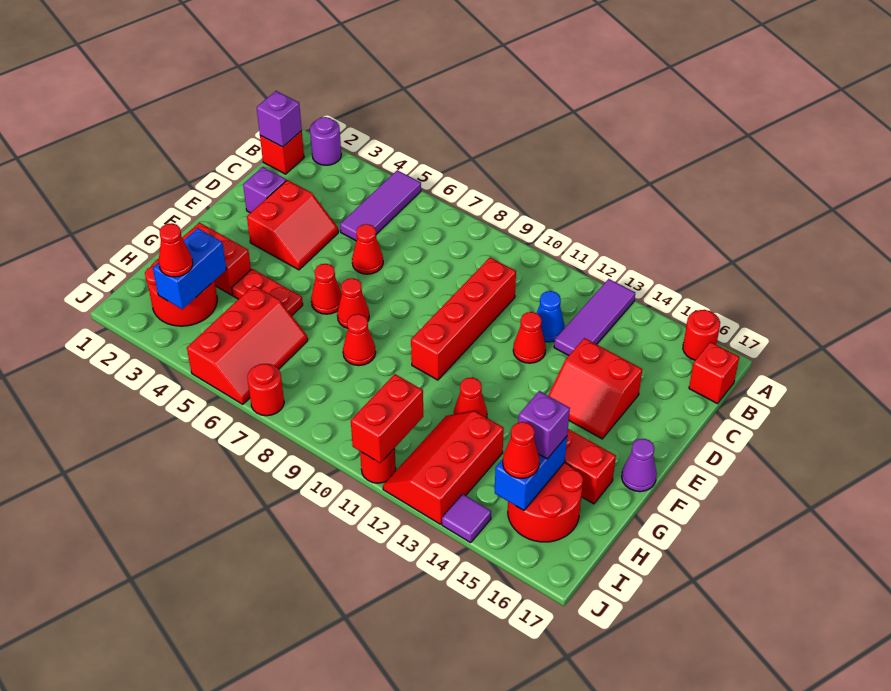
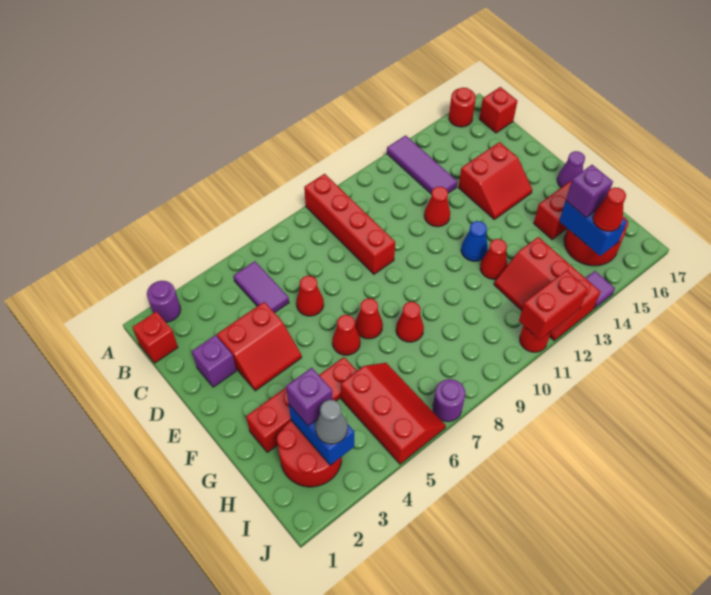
purple tile A5:C5 level 1 -> purple tile B5:C5 level 1
purple brick B1 level 2 -> purple brick H3 level 3
red brick C10:F10 level 1 -> red brick A9:D9 level 1
blue cone C12 level 1 -> blue cone F12 level 1
red slope D3:E4 level 1 top 3 -> red slope D3:E4 level 1 top D
red cone I3 level 3 -> grey cone I3 level 3
red brick I11:J11 level 2 -> red brick J11:J12 level 2
red round brick J7 level 1 -> purple round brick J7 level 1

